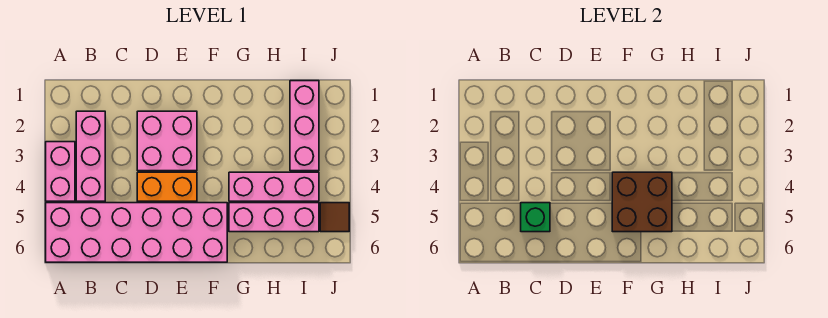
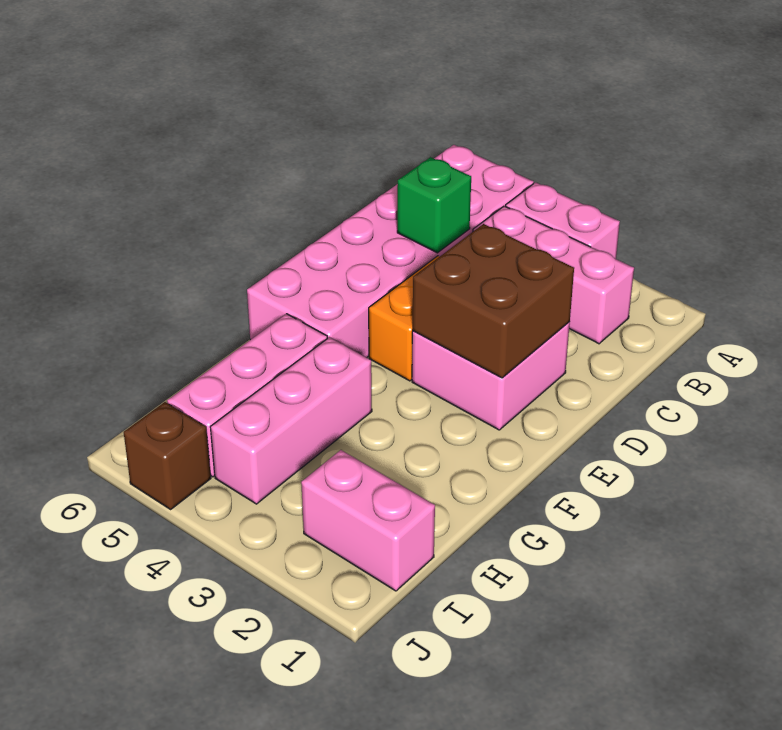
brown brick F4:G5 level 2 -> brown brick D2:E3 level 2
pink brick I1:I3 level 1 -> pink brick I1:I2 level 1
brown tile J5 level 1 -> brown brick J5 level 1

